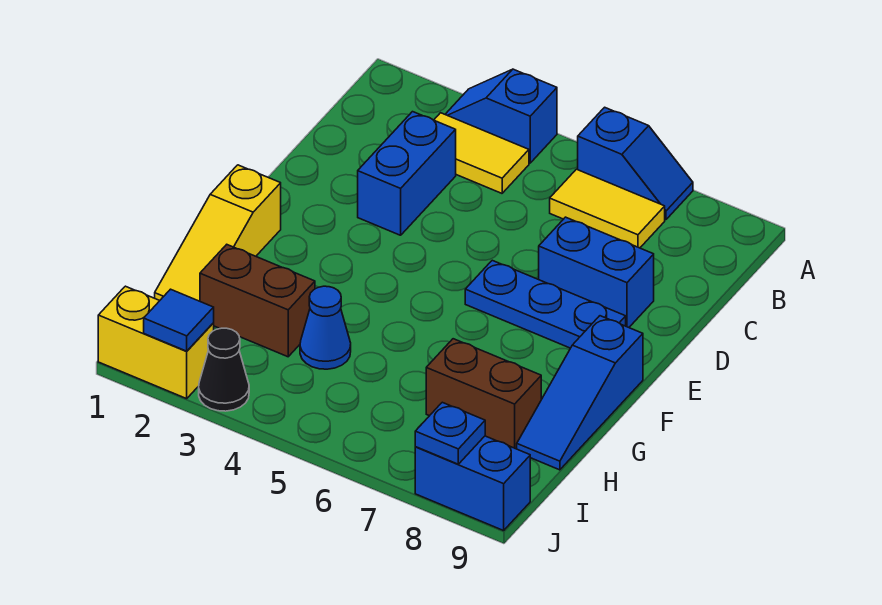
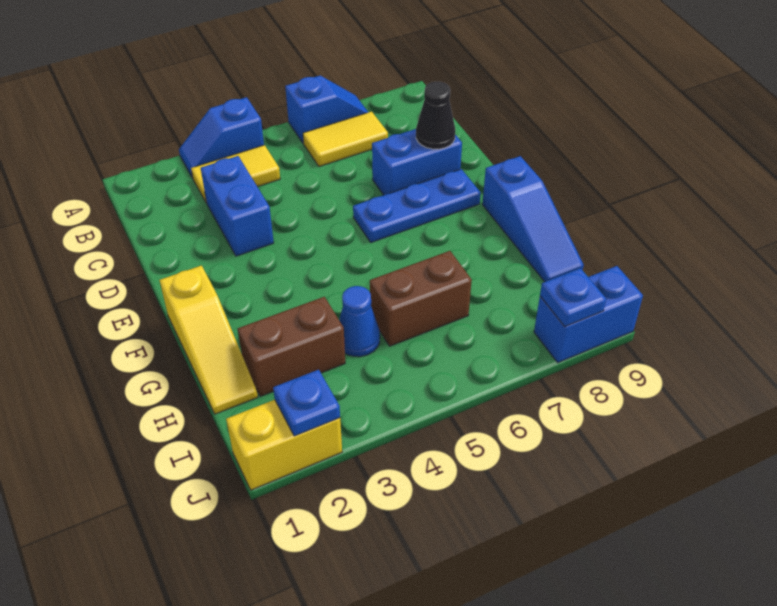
brown brick H7:H8 level 1 -> brown brick H5:H6 level 1
blue tile J2 level 2 -> blue plate J2 level 2
black cone J3 level 1 -> black cone D8 level 2

